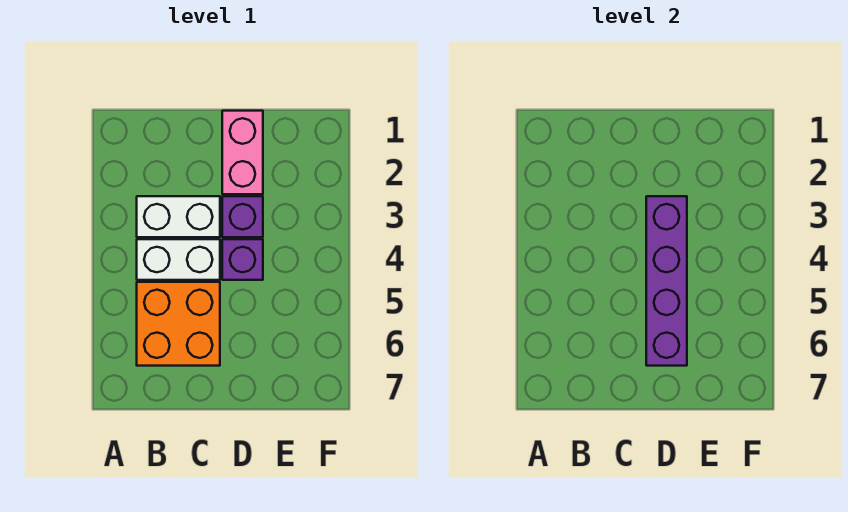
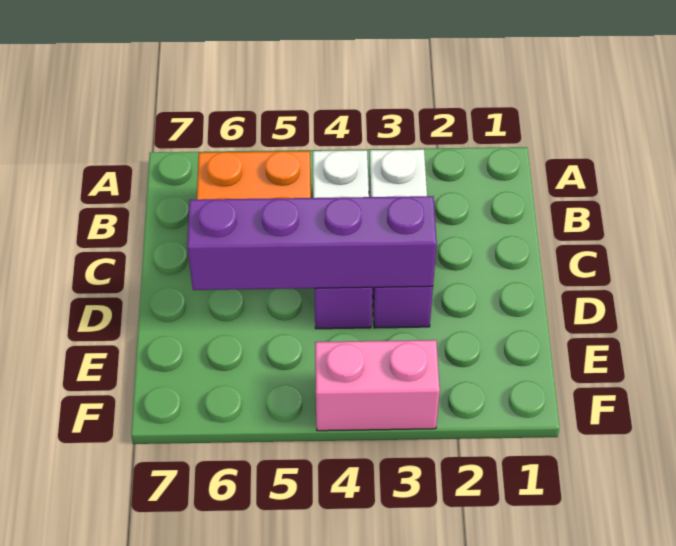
pink brick D1:D2 level 1 -> pink brick F3:F4 level 1

